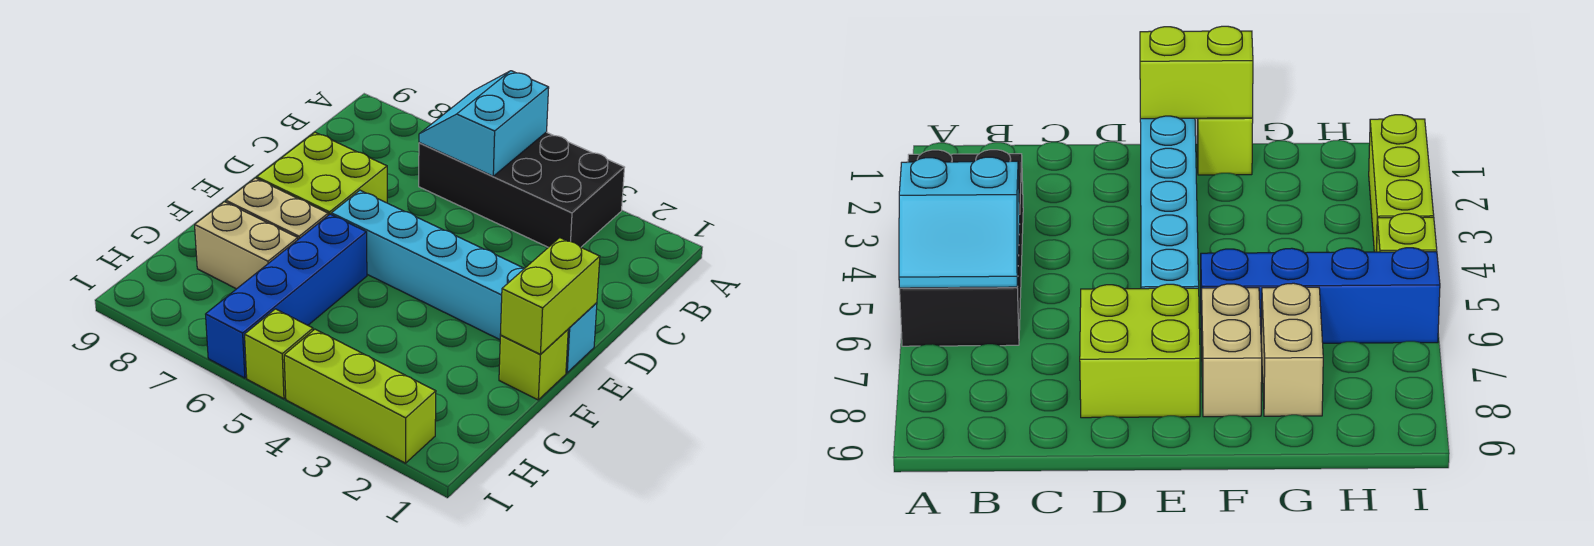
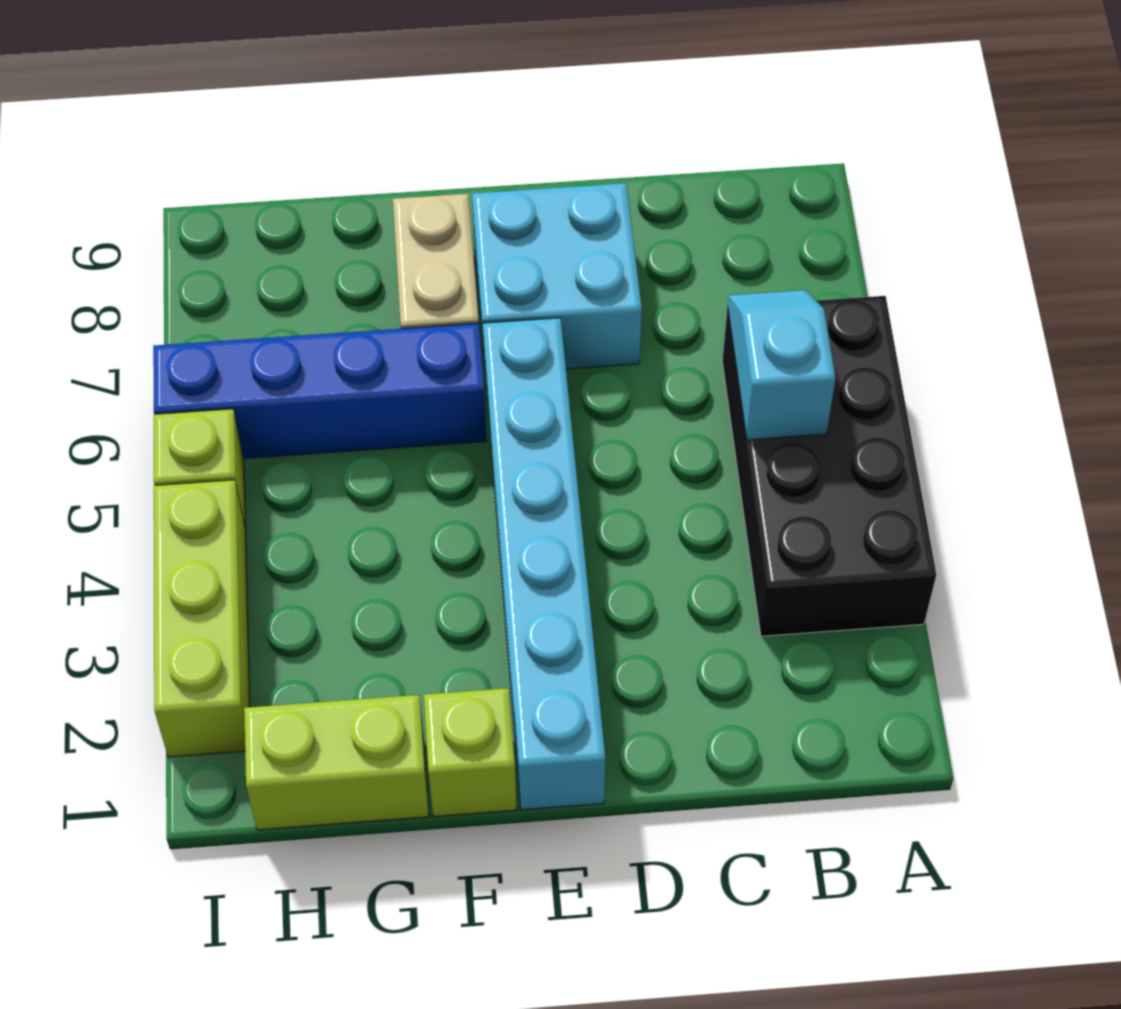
cyan slope A5:B6 level 2 top 5 -> cyan slope B5:B6 level 2 top 5
lime brick D7:E8 level 1 -> cyan brick D7:E8 level 1
lime brick E1:F1 level 2 -> lime brick G1:H1 level 1
tan brick G7:G8 level 1 -> none

